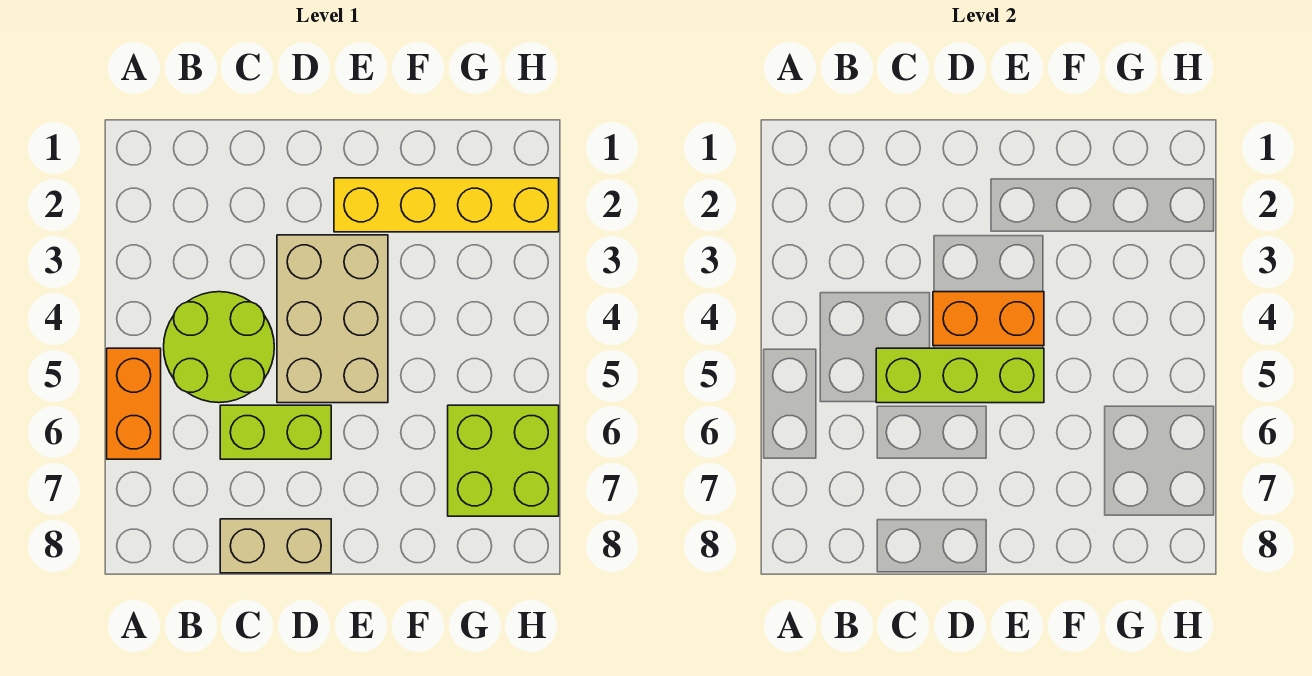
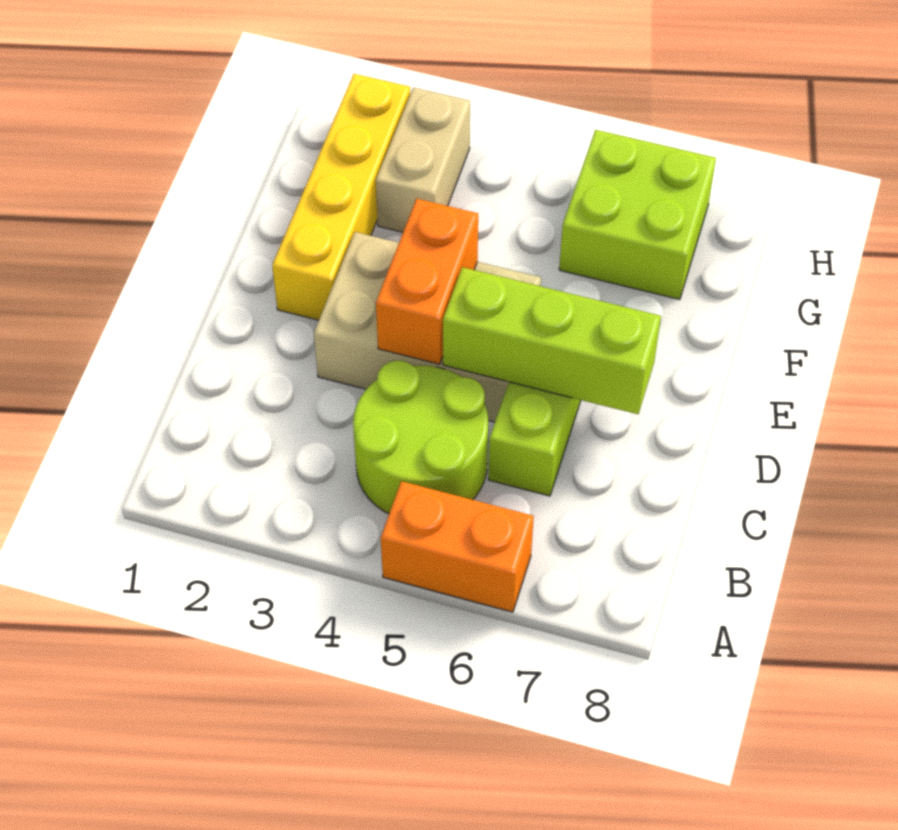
lime brick C5:E5 level 2 -> lime brick D5:D7 level 2
tan brick C8:D8 level 1 -> tan brick G3:H3 level 1

